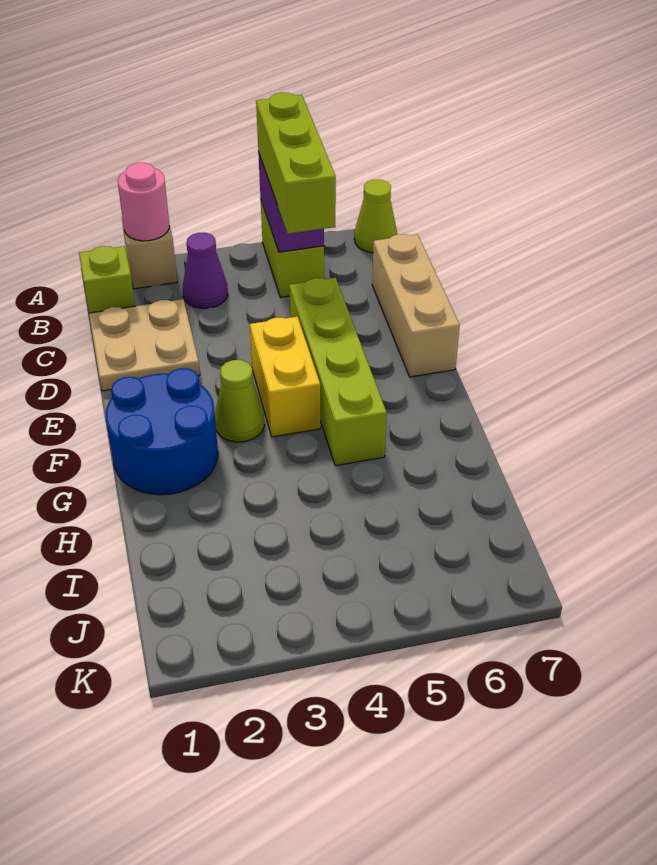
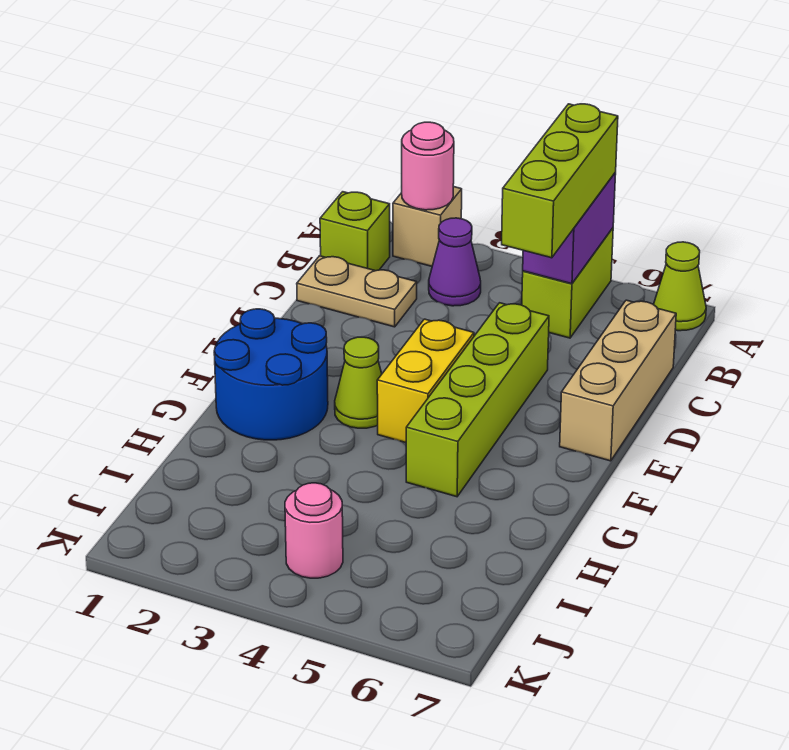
tan plate C1:D2 level 1 -> tan plate C1:C2 level 1
none -> pink round brick J4 level 1

